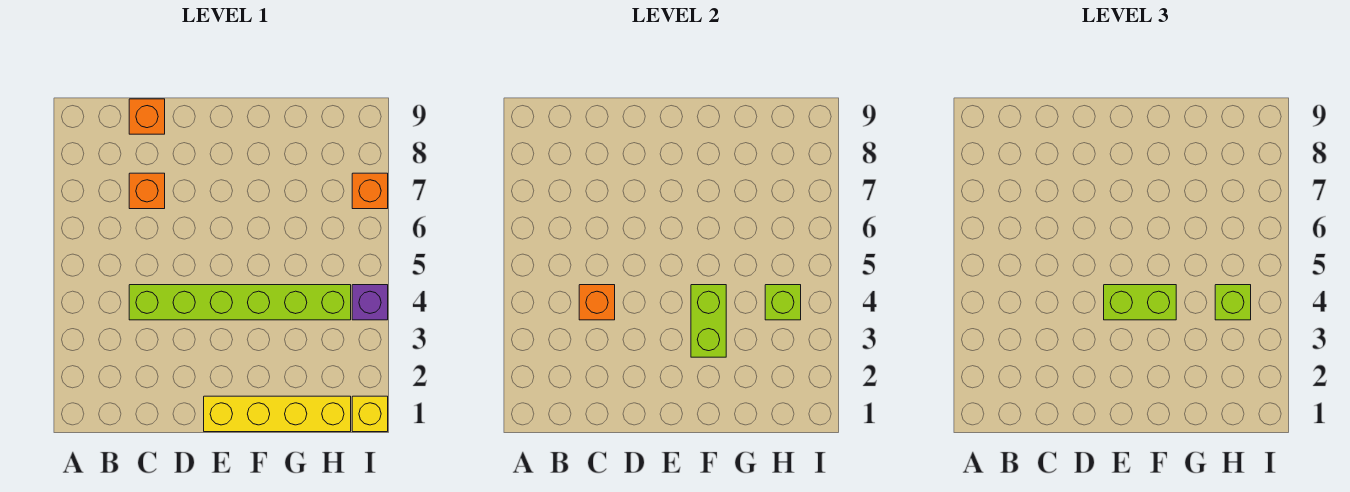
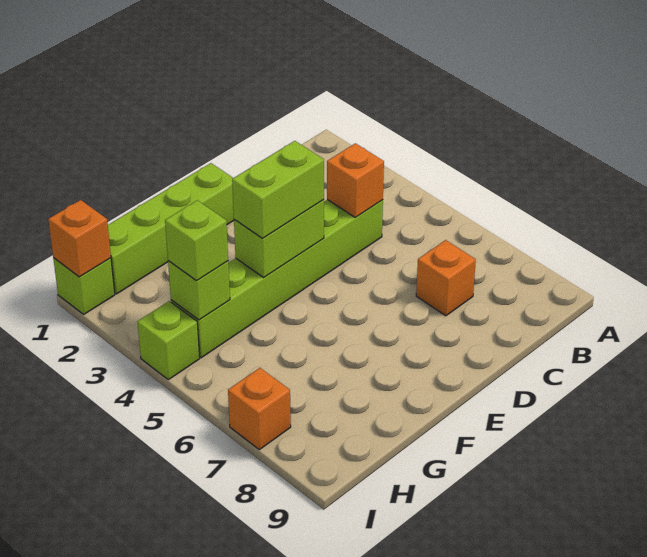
orange brick C9 level 1 -> orange brick I1 level 2
yellow brick E1:H1 level 1 -> lime brick E1:H1 level 1
lime brick F3:F4 level 2 -> lime brick E4:F4 level 2
yellow brick I1 level 1 -> lime brick I1 level 1
purple brick I4 level 1 -> lime brick I4 level 1

